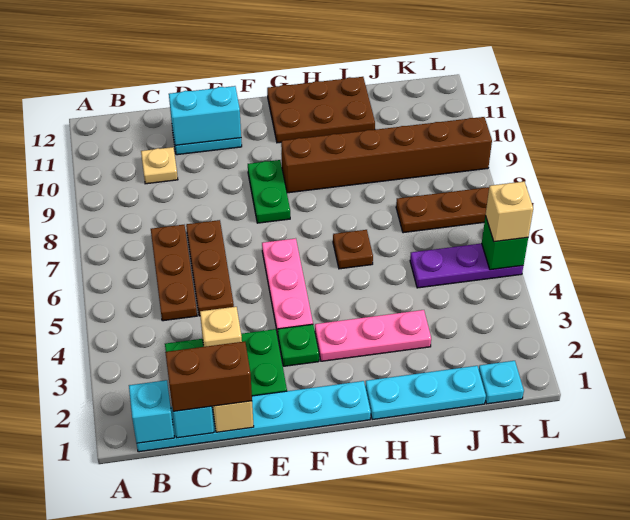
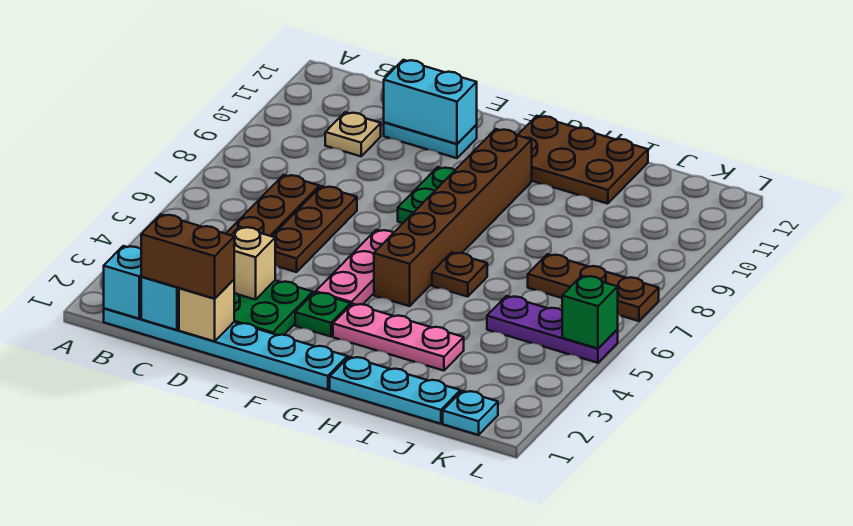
brown brick G9:L9 level 1 -> brown brick G5:G10 level 1
tan brick L5 level 3 -> none

